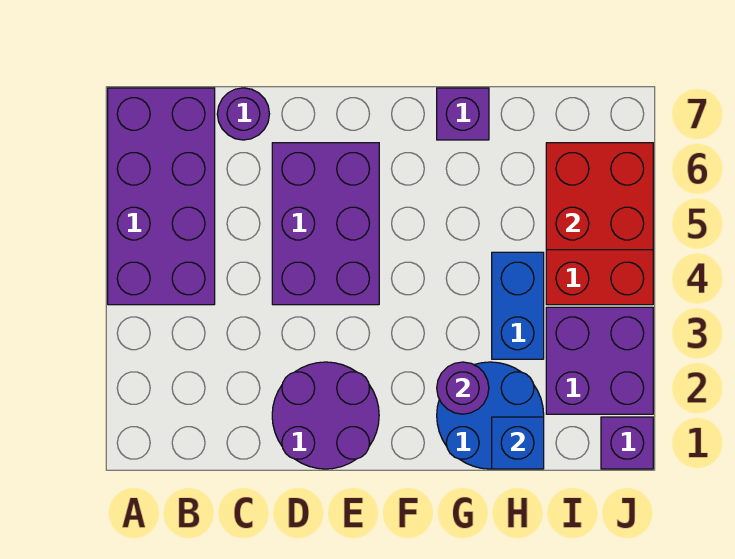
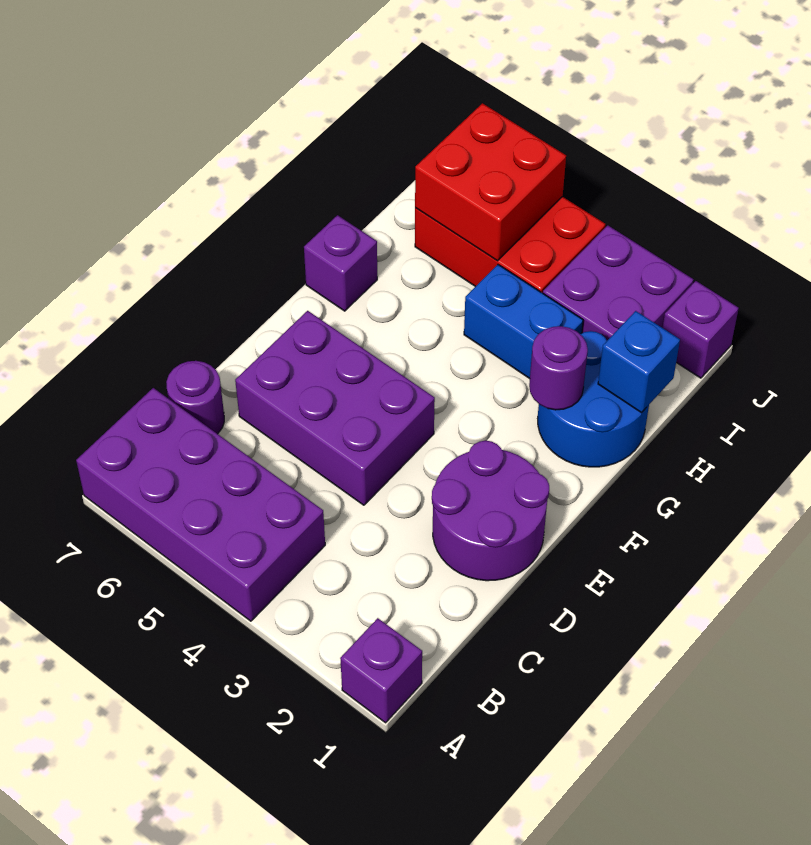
none -> purple brick A1 level 1

